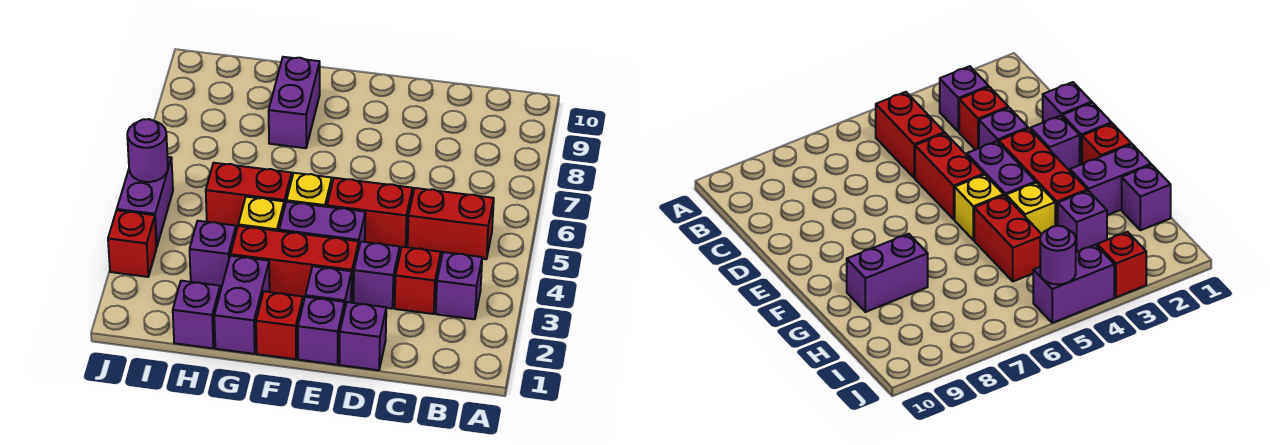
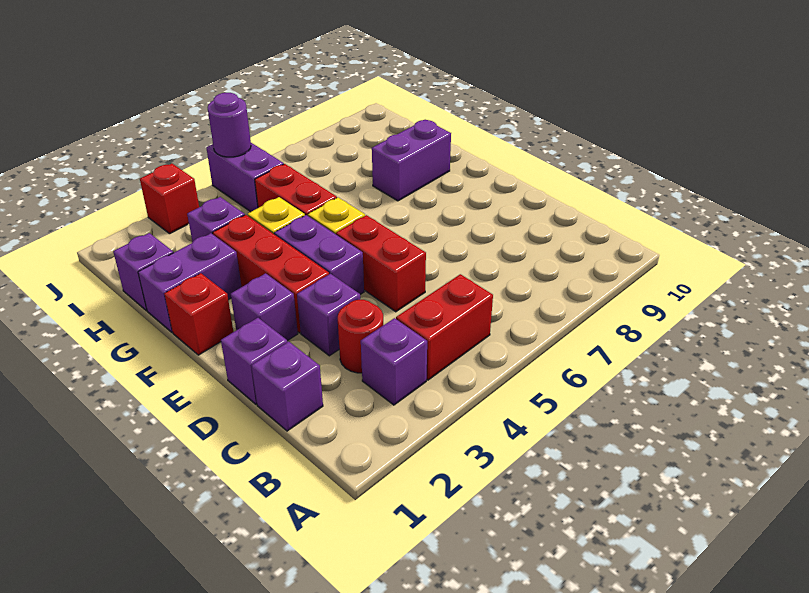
red brick B5:C5 level 1 -> red brick B4:B5 level 1
red brick C3 level 1 -> red round brick C3 level 1
purple brick E1 level 1 -> purple brick C1 level 1
purple brick J4:J5 level 1 -> purple brick I5:J5 level 1

